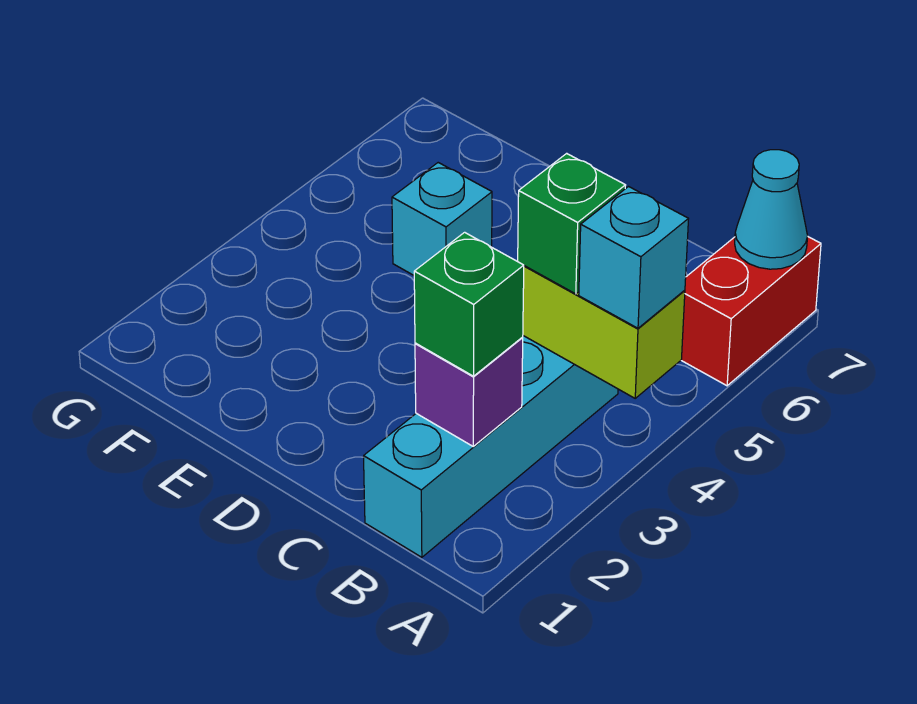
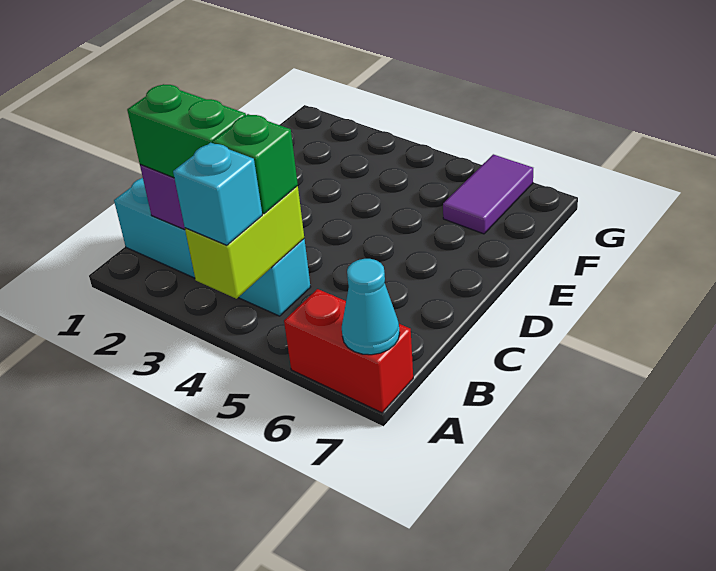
green brick B2 level 3 -> green brick B2:B3 level 3
cyan brick E5 level 1 -> none
none -> purple tile F6:G6 level 1

